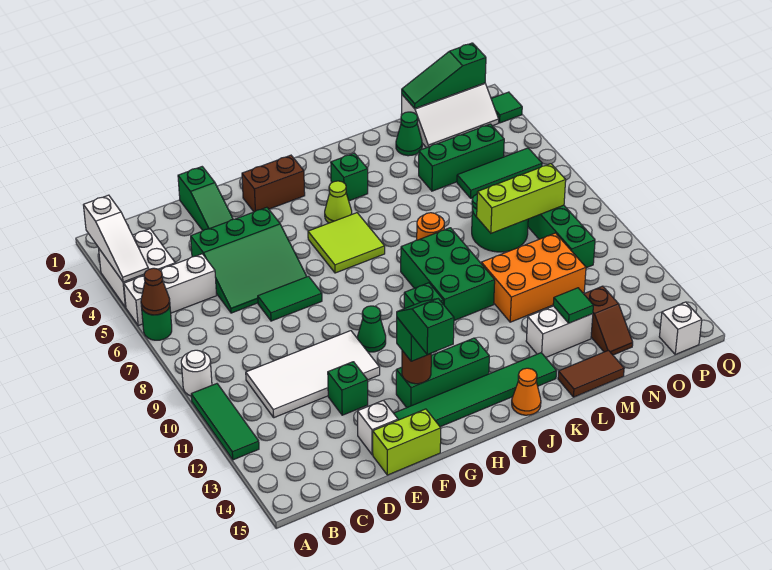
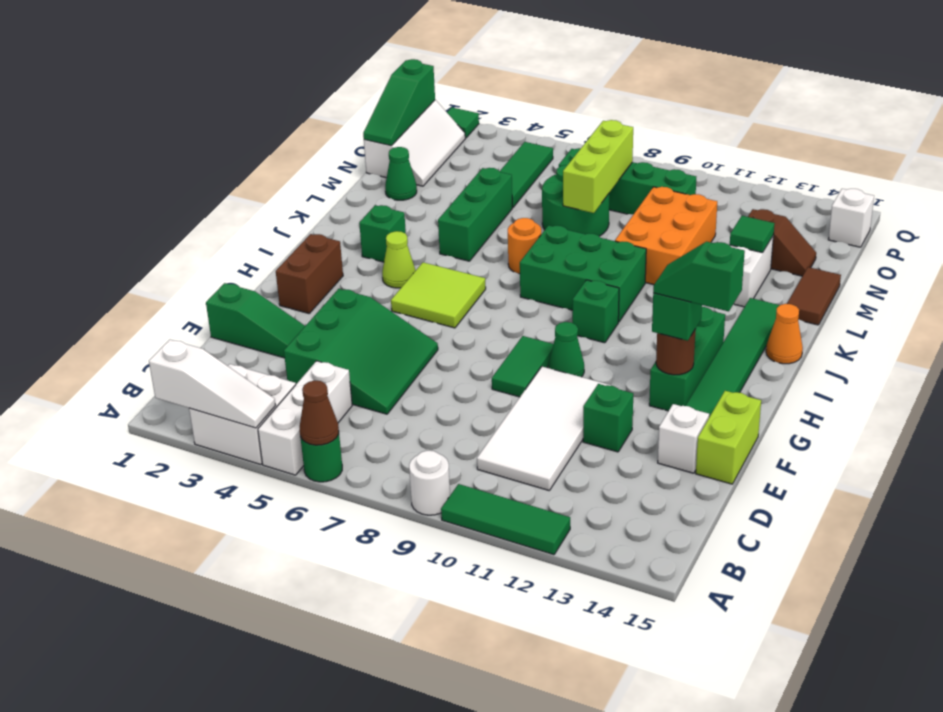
green tile E7:F7 level 1 -> green tile F9:G9 level 1
green brick M4:O4 level 1 -> green brick K5:M5 level 1

